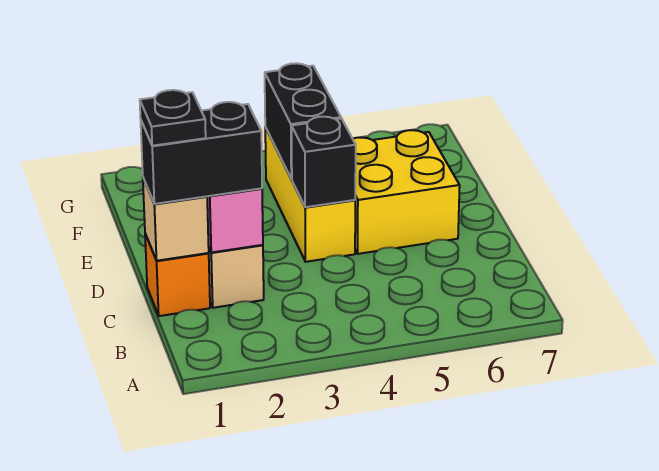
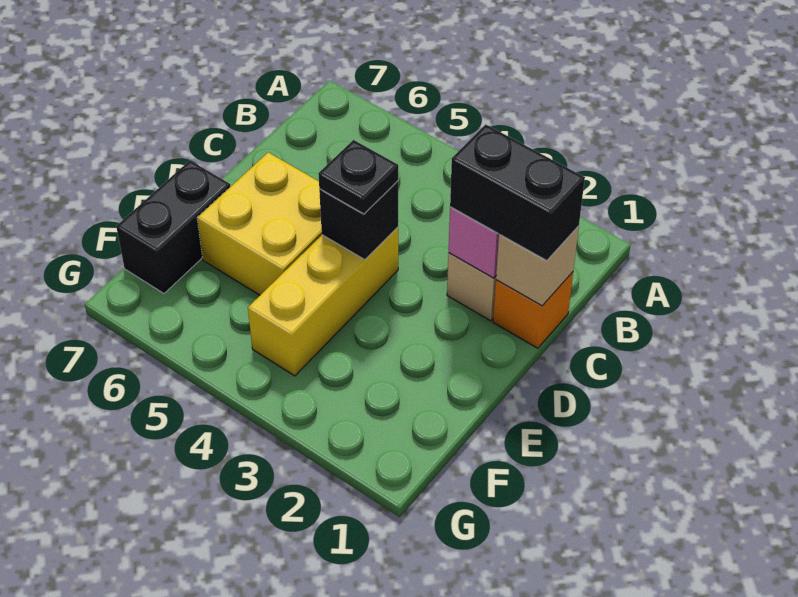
black plate C1 level 4 -> black plate D4 level 3
black brick E4:F4 level 2 -> black brick E7:F7 level 1

